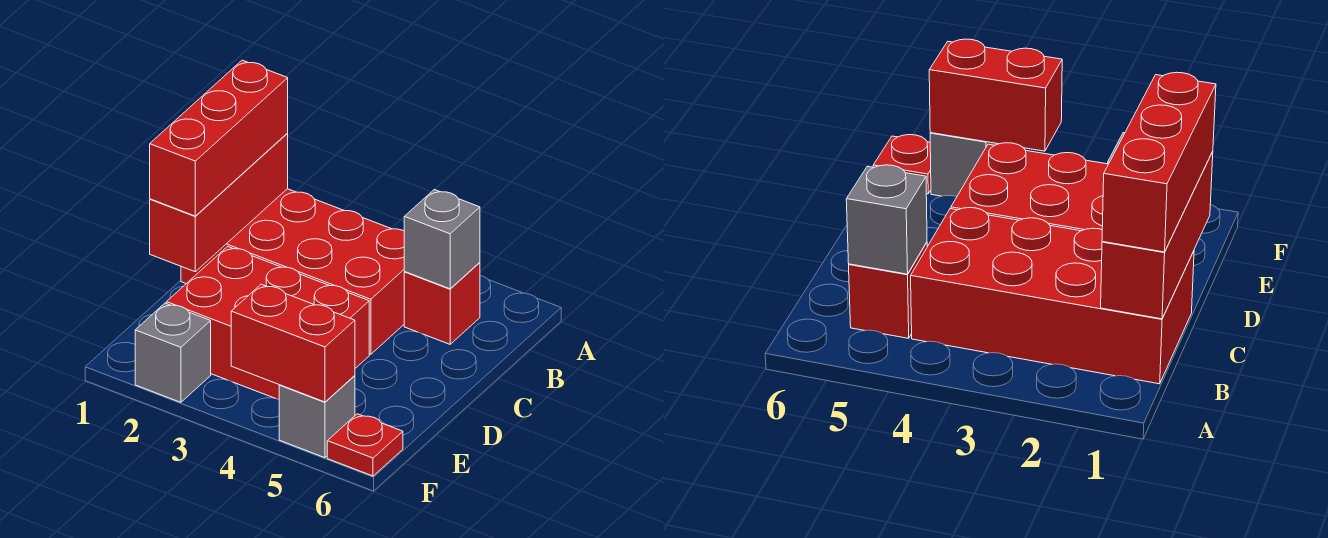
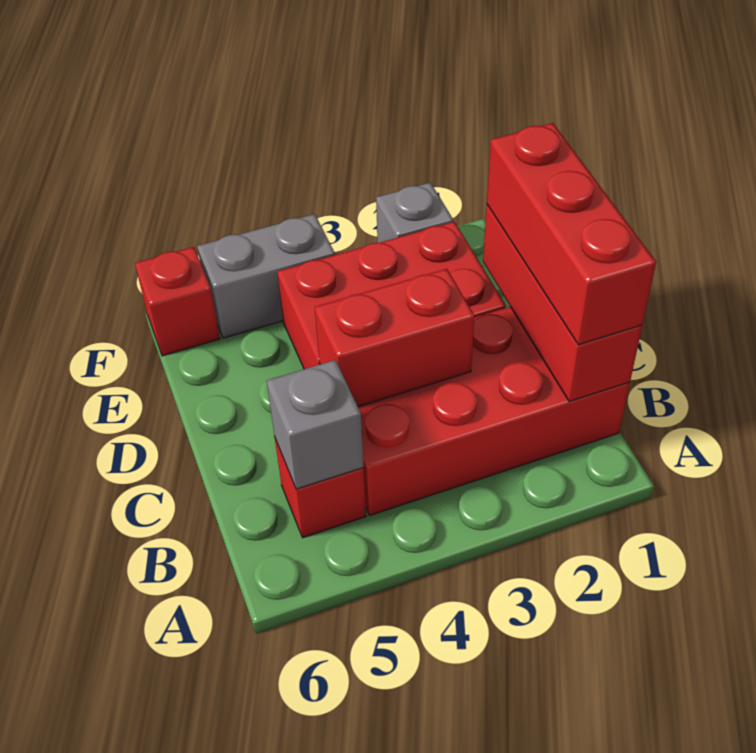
red brick F4:F5 level 2 -> red brick C3:C4 level 2
grey brick F5 level 1 -> grey brick F4:F5 level 1
red plate F6 level 1 -> red brick F6 level 1

